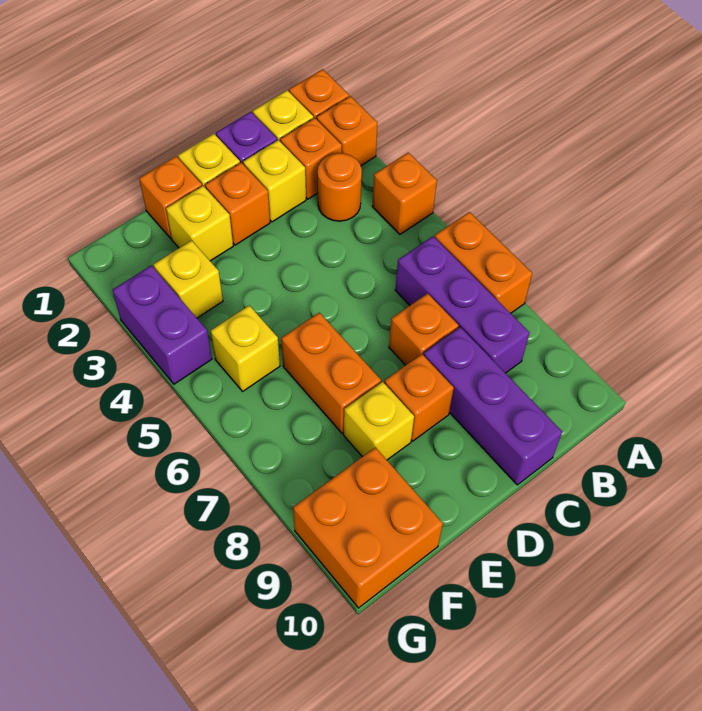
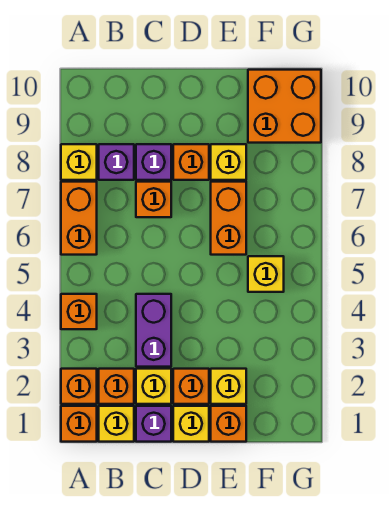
orange round brick B3 level 1 -> none
purple brick B6:B8 level 1 -> purple brick B8 level 1
purple brick C8:C10 level 1 -> purple brick C8 level 1
yellow brick F3 level 1 -> yellow brick A8 level 1
purple brick G3:G4 level 1 -> purple brick C3:C4 level 1

